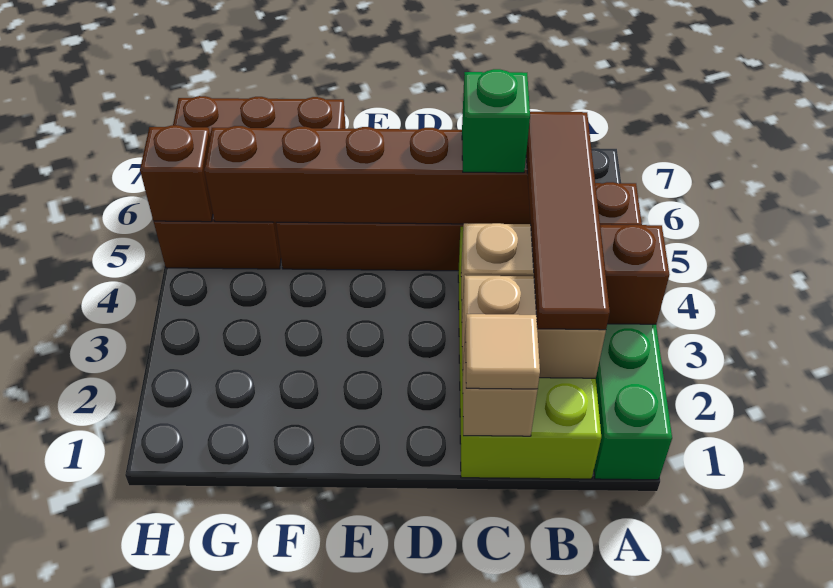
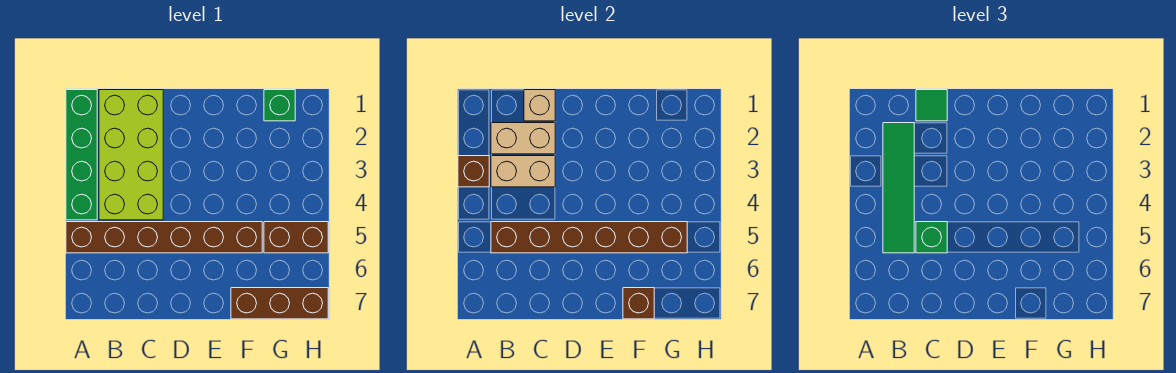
brown tile B2:B5 level 3 -> green tile B2:B5 level 3
tan tile C1 level 3 -> green tile C1 level 3
none -> green brick G1 level 1
brown brick H5 level 2 -> brown brick F7 level 2

